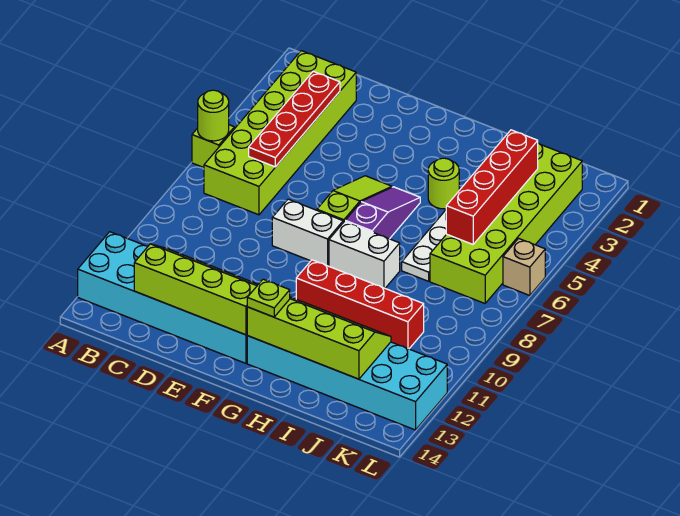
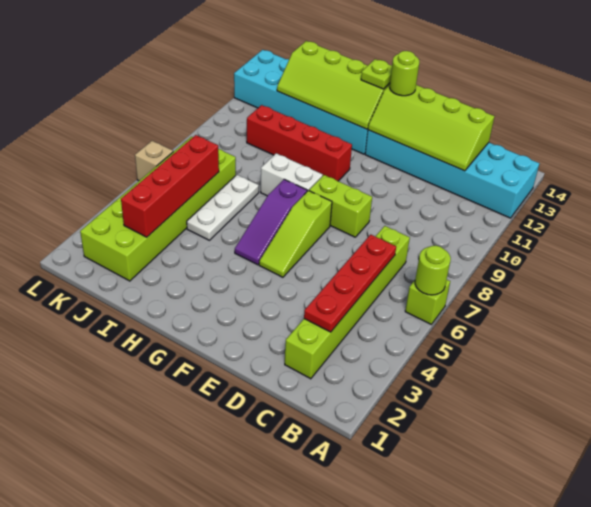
lime brick B2:C7 level 1 -> lime brick C2:C7 level 1
white brick E8:F8 level 1 -> lime brick E8:F8 level 1
lime round brick H4 level 1 -> lime round brick F13 level 3

